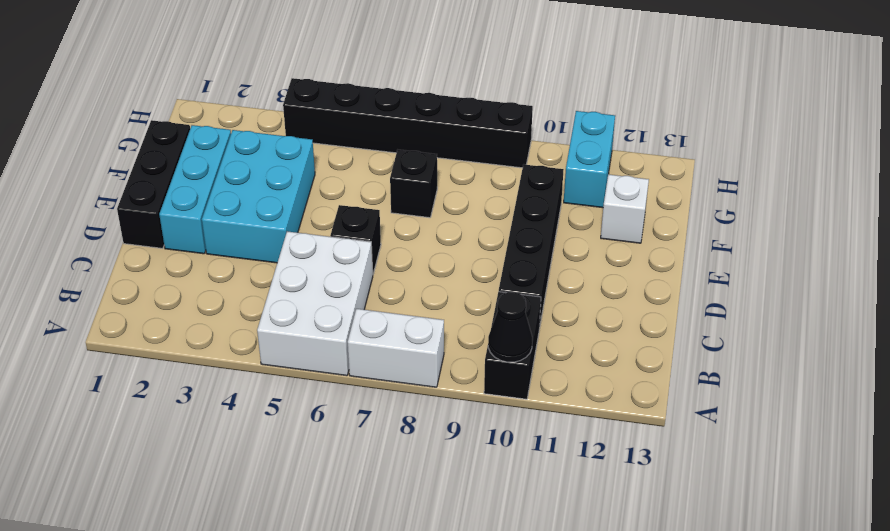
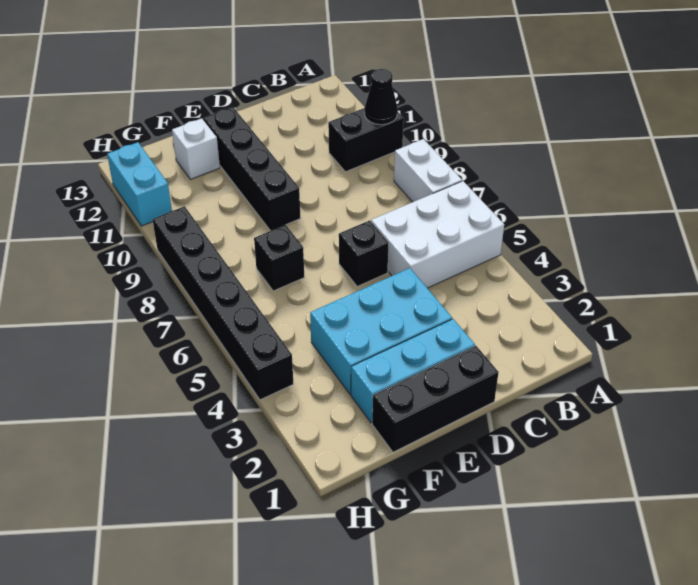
black brick C10:F10 level 1 -> black brick E9:E12 level 1
cyan brick G11:H11 level 1 -> cyan brick H11:H12 level 1

